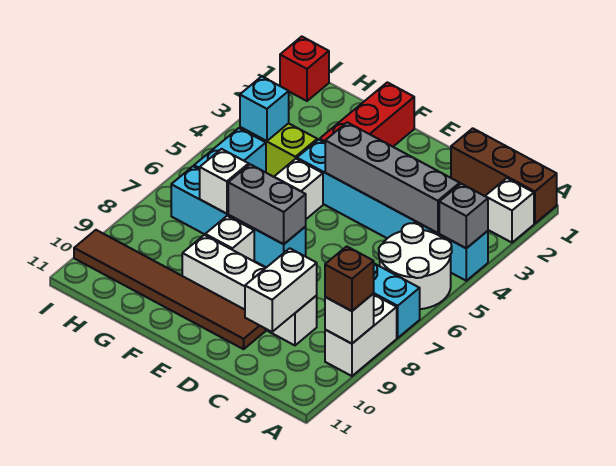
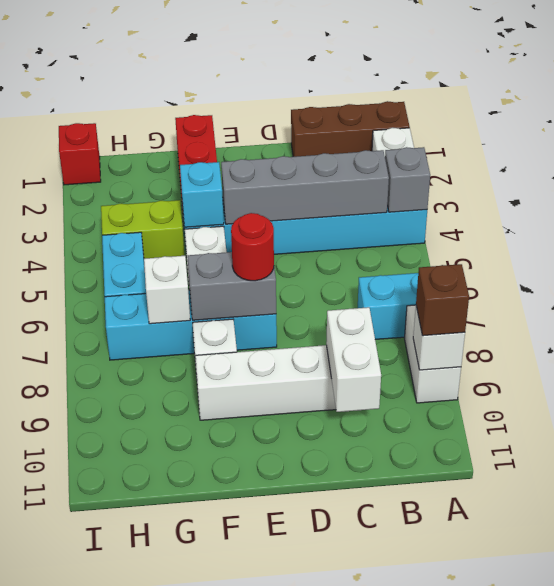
white round brick A5:B6 level 1 -> none
brown tile D10:I10 level 1 -> none
none -> red round brick E7 level 3
cyan brick H4 level 2 -> cyan brick F4 level 2

